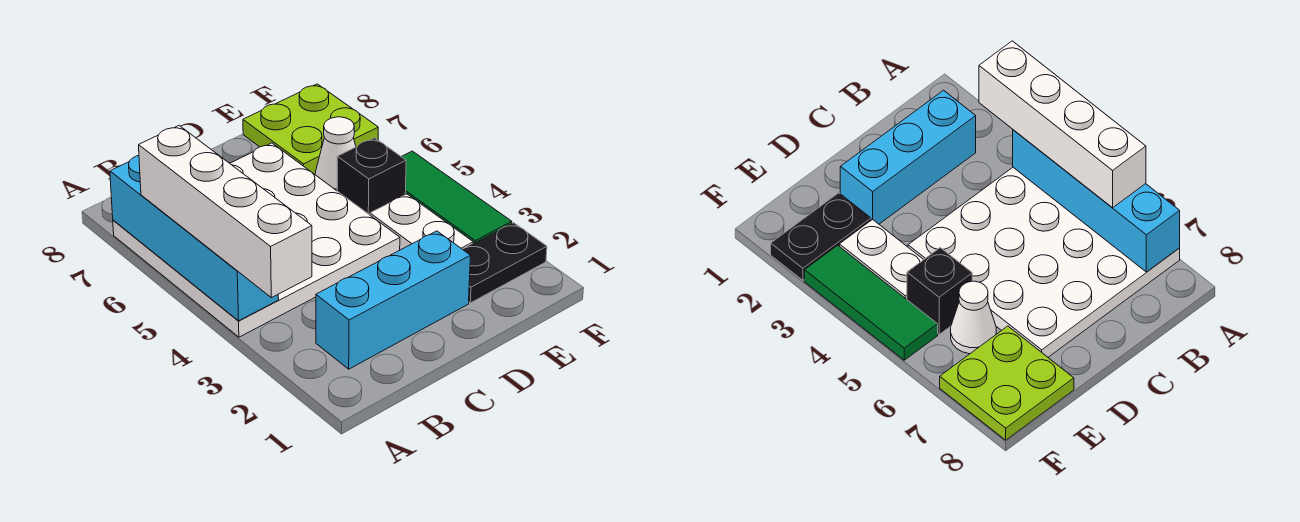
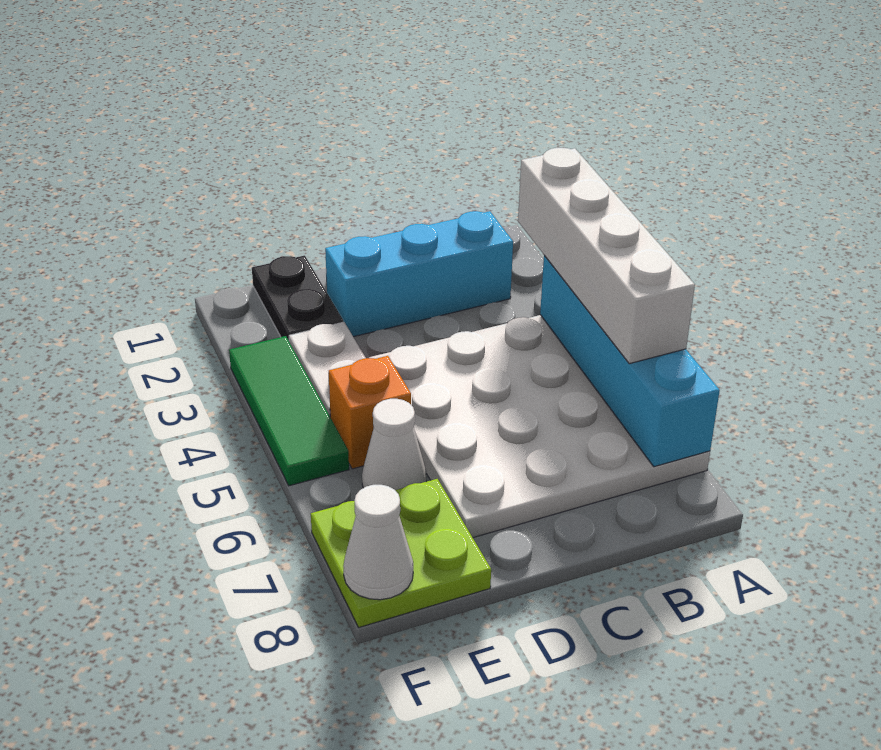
black plate E2:F2 level 1 -> black plate E1:E2 level 1
black brick E5 level 1 -> orange brick E5 level 1
none -> white cone F8 level 2

